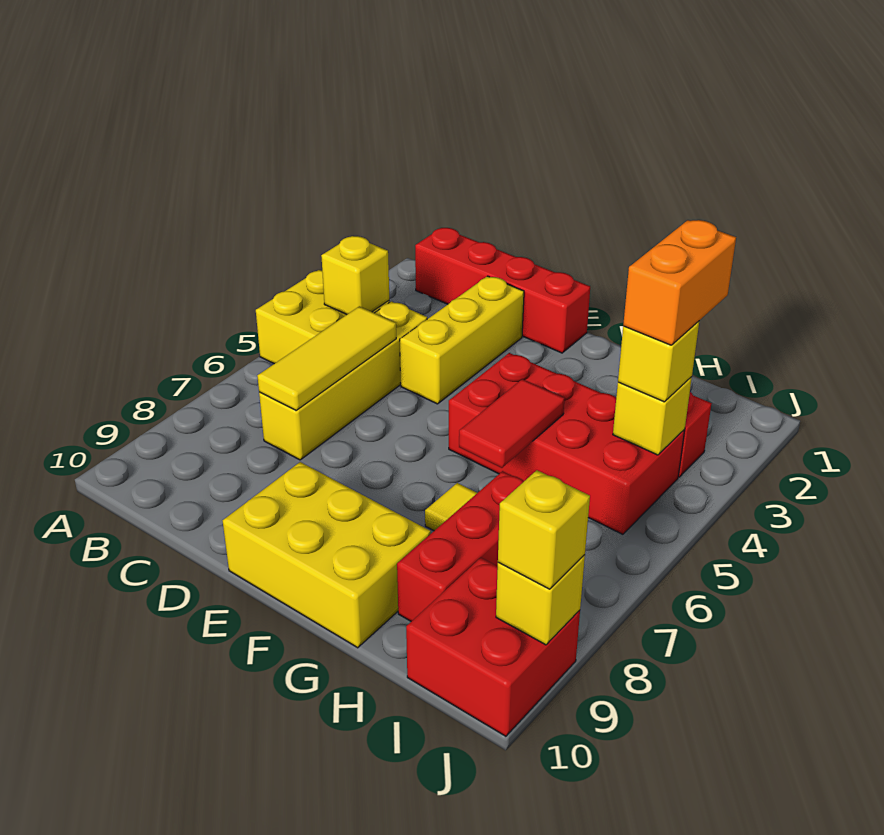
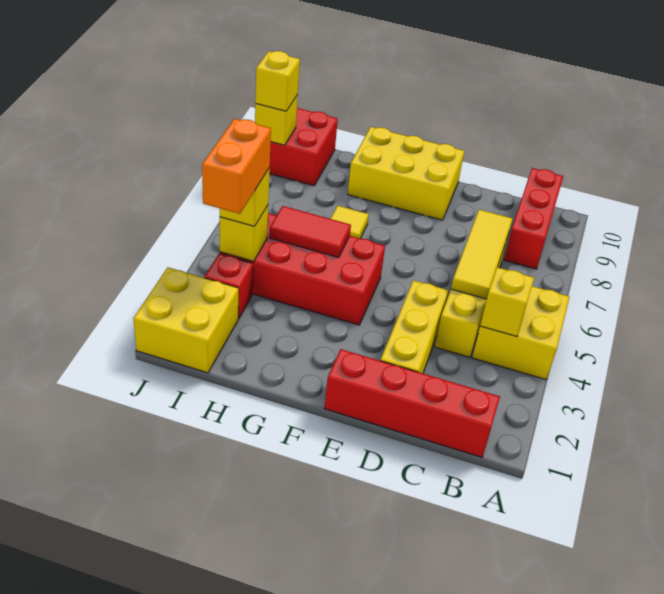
red tile G5:G6 level 2 -> red tile G5:H5 level 2
red brick H7:H9 level 1 -> red brick B8:B10 level 1
none -> yellow brick I1:J2 level 1

